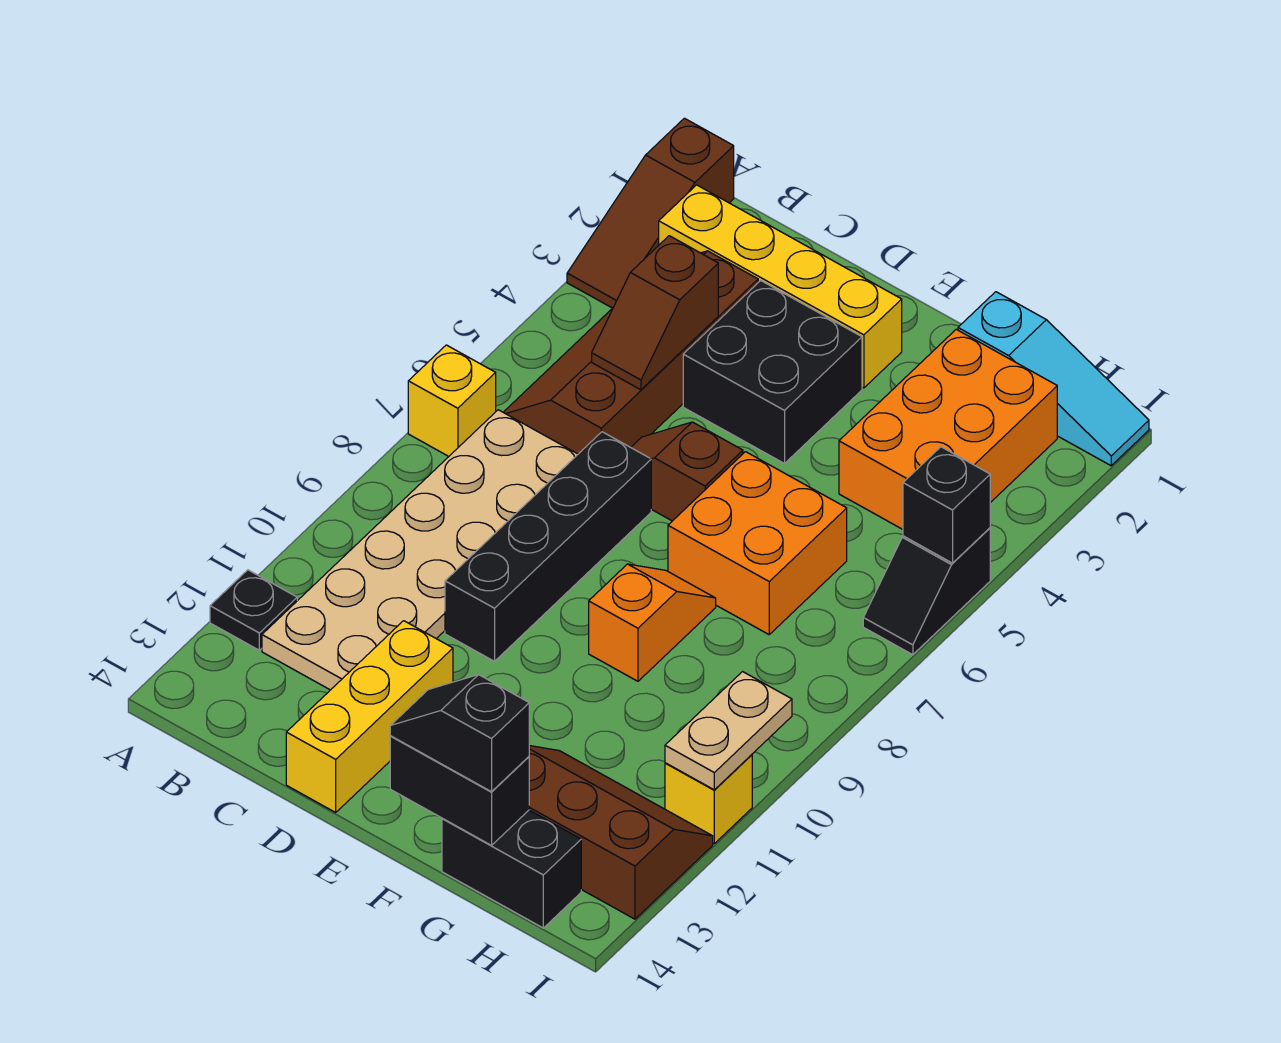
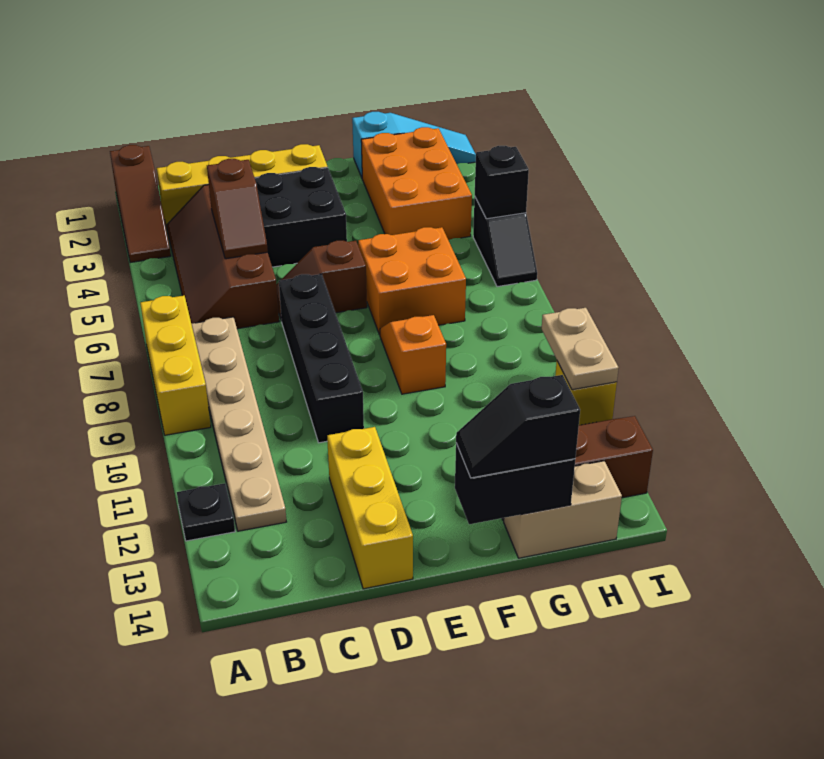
yellow brick A7 level 1 -> yellow brick A7:A9 level 1
tan plate B7:C12 level 1 -> tan plate B7:B12 level 1
black brick G14:H14 level 1 -> tan brick G14:H14 level 1

